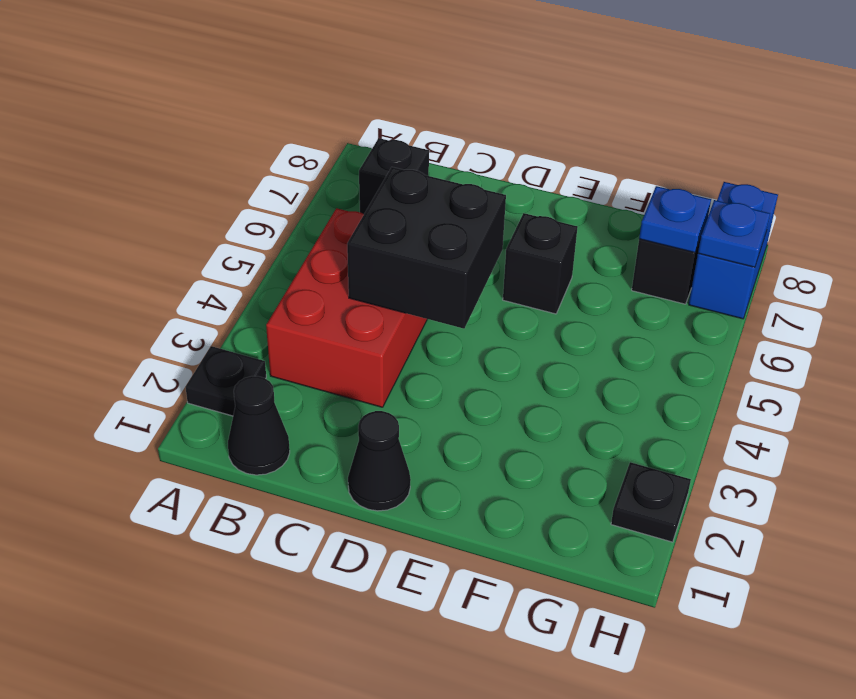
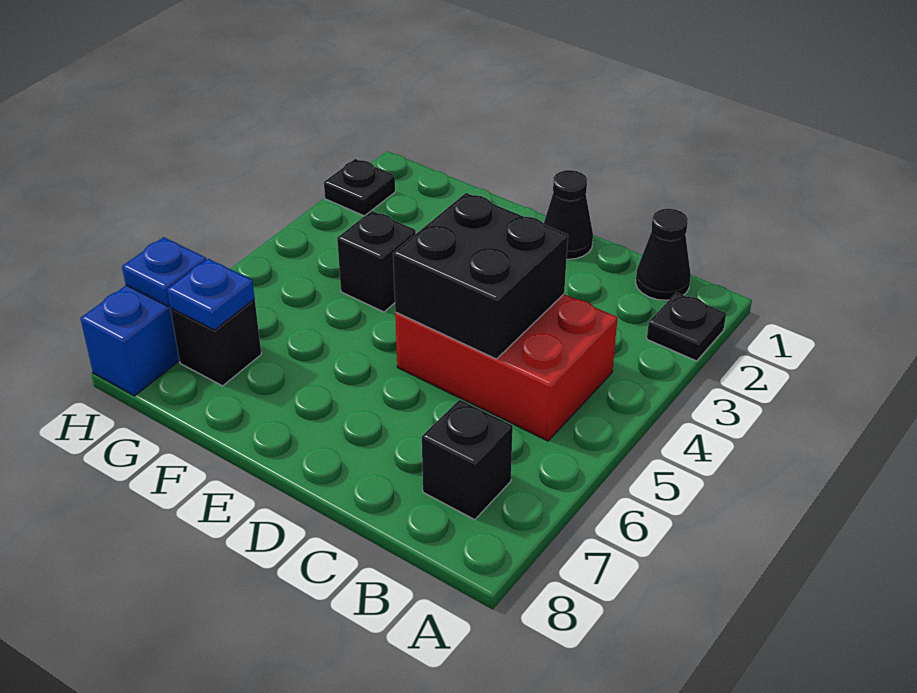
red brick B3:C5 level 1 -> red brick B4:D5 level 1
black brick E6 level 1 -> black brick F4 level 1

